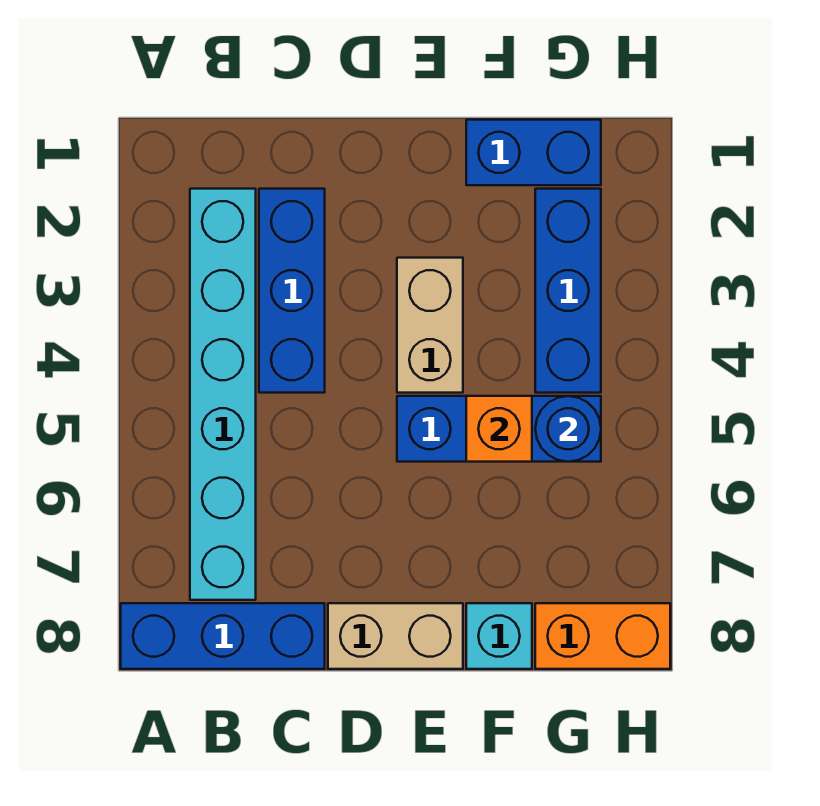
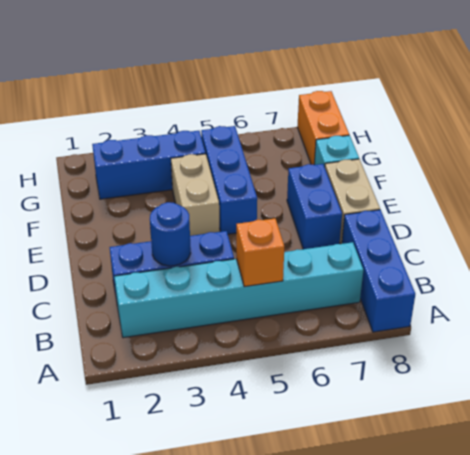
tan brick E3:E4 level 1 -> tan brick E4:F4 level 1
blue brick F1:G1 level 1 -> blue brick D7:E7 level 1
orange brick F5 level 2 -> orange brick B5 level 2
blue round brick G5 level 2 -> blue round brick C3 level 2

